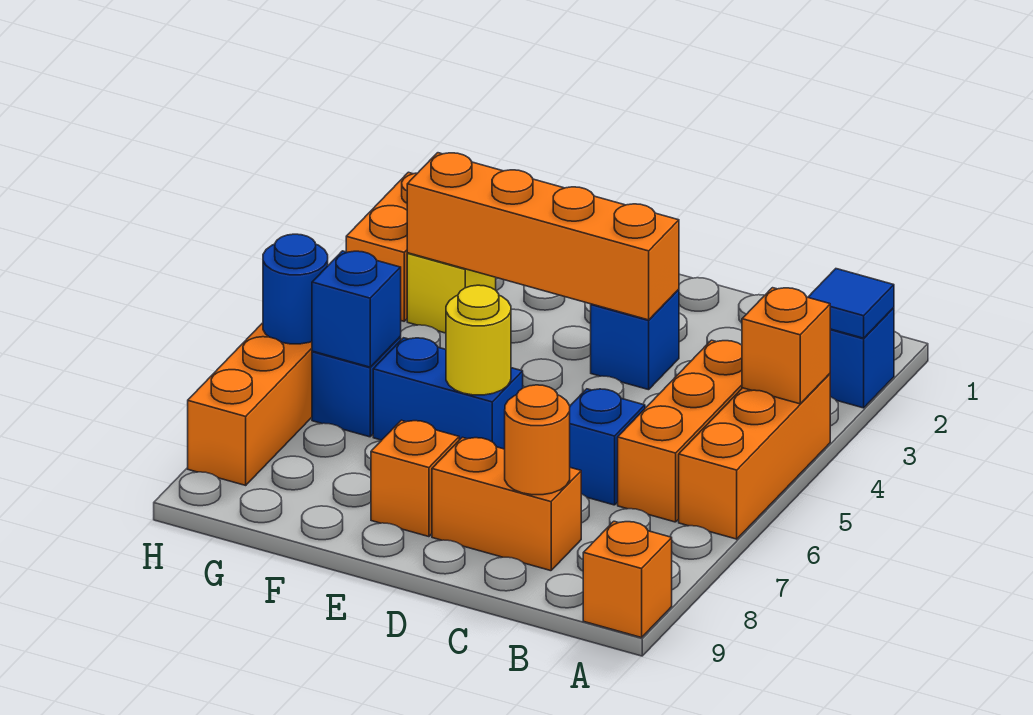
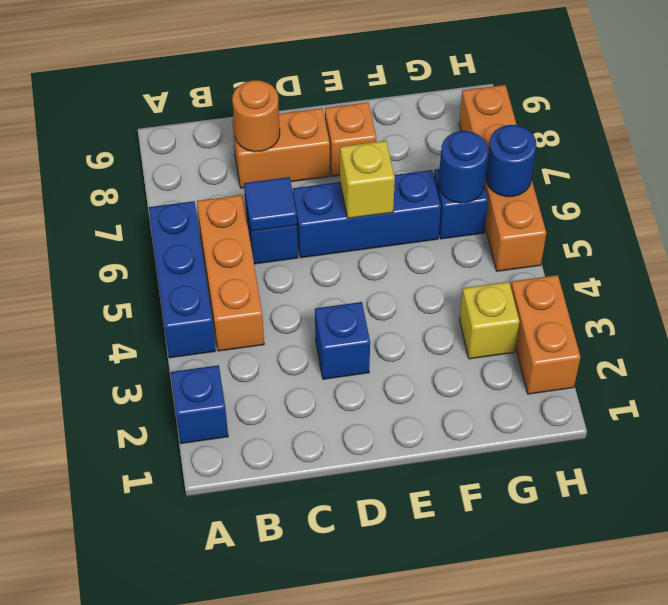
blue tile A2 level 2 -> blue tile C6 level 2
orange brick A4:A6 level 1 -> blue brick A4:A6 level 1
orange brick A4 level 2 -> none
orange brick A9 level 1 -> none
orange brick D3:G3 level 2 -> none
blue brick E6:F6 level 1 -> blue brick D6:F6 level 1
yellow round brick E6 level 2 -> yellow brick E6 level 2
blue brick G6 level 2 -> blue round brick G6 level 2

